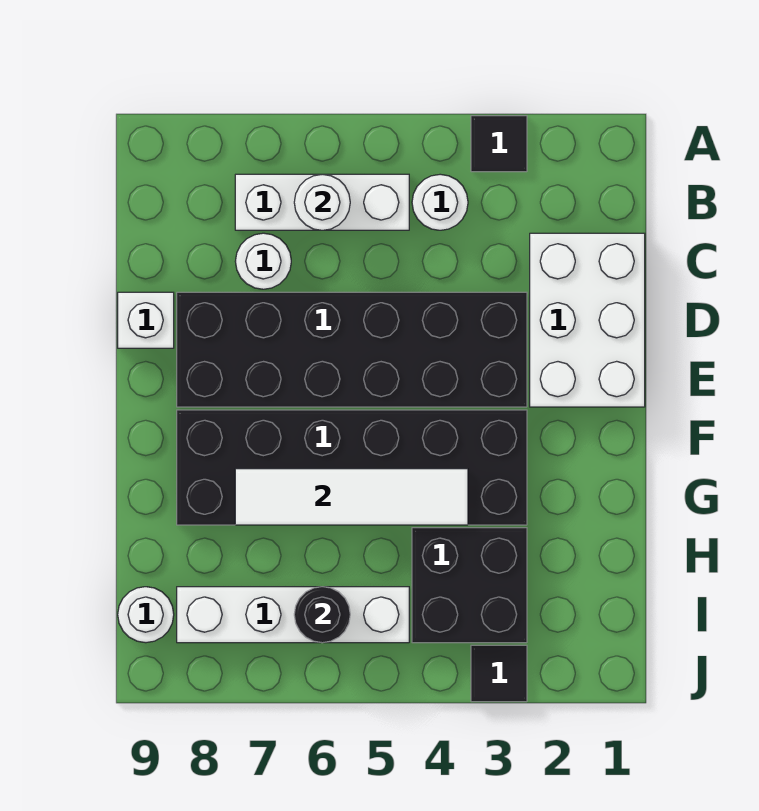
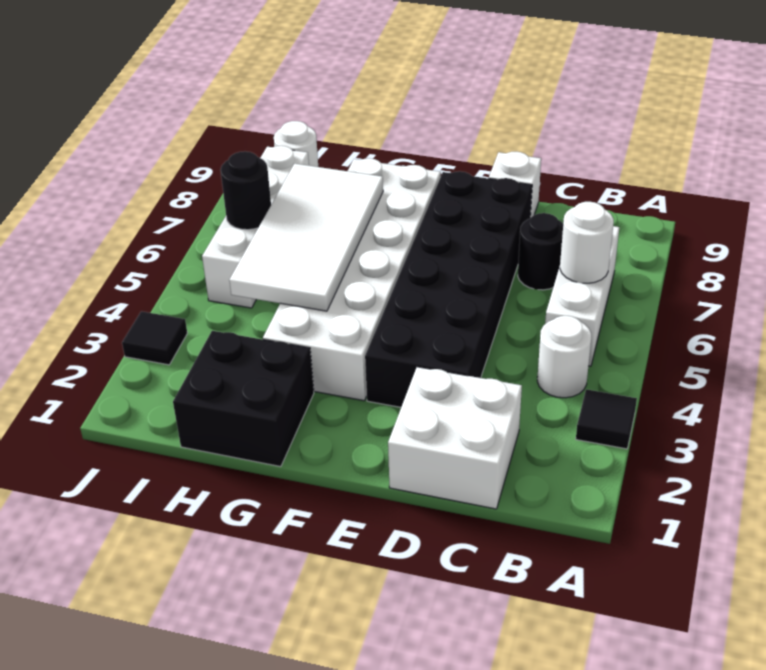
white brick C1:E2 level 1 -> white brick C1:D2 level 1
white round brick C7 level 1 -> black round brick C7 level 1
black brick F3:G8 level 1 -> white brick F3:G8 level 1
white tile G4:G7 level 2 -> white tile G4:H7 level 2
black brick H3:I4 level 1 -> black brick G1:H2 level 1

